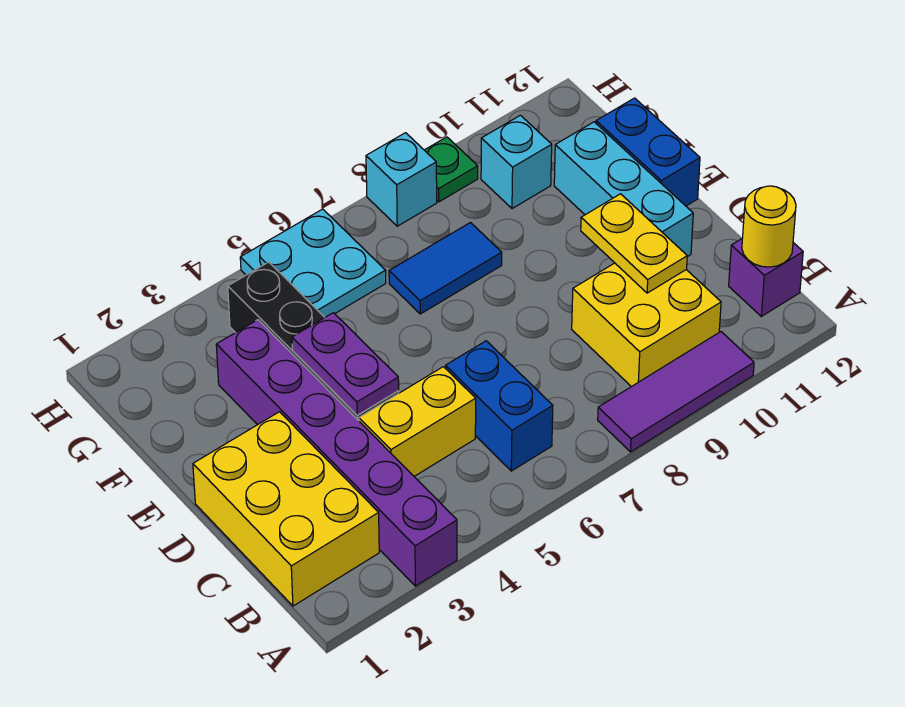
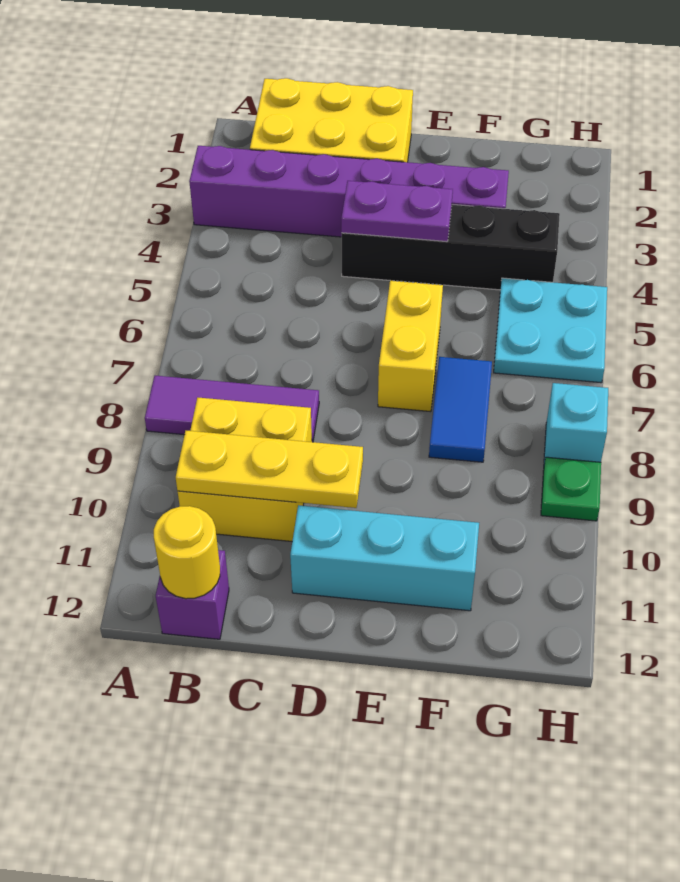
purple tile A8:A10 level 1 -> purple tile A8:C8 level 1
blue brick B6:C6 level 1 -> none
yellow brick C4:C5 level 1 -> yellow brick E6:E7 level 1
yellow plate C10:D10 level 2 -> yellow plate B10:D10 level 2
blue brick E12:F12 level 1 -> none
cyan brick G10 level 1 -> none

